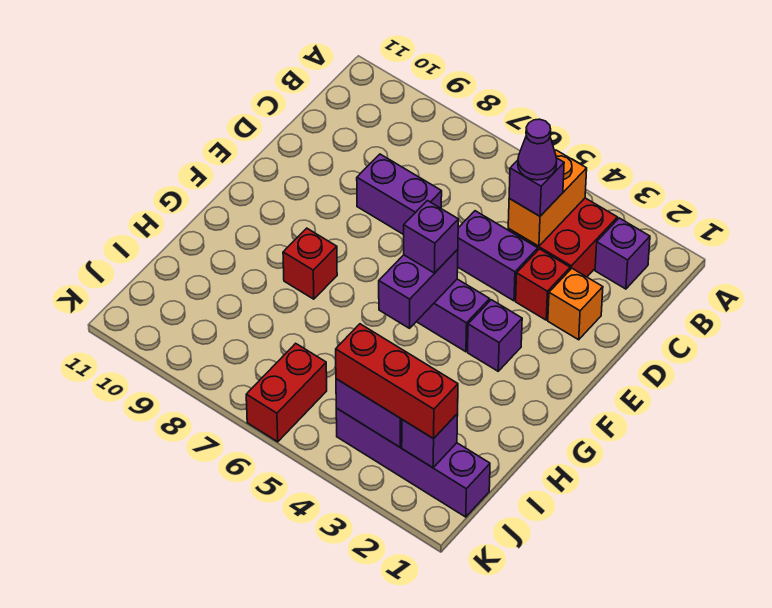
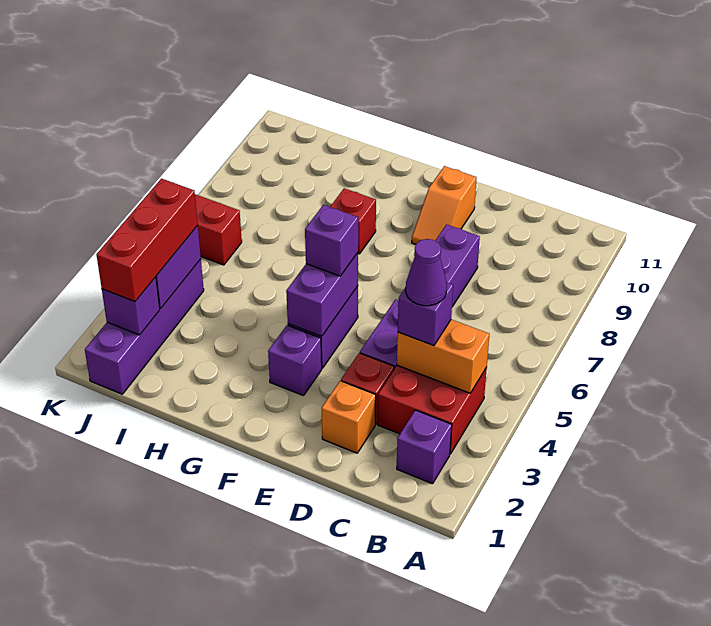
none -> orange slope E9:E10 level 1 top 10
purple brick F5:G5 level 2 -> purple brick F4:F5 level 2

